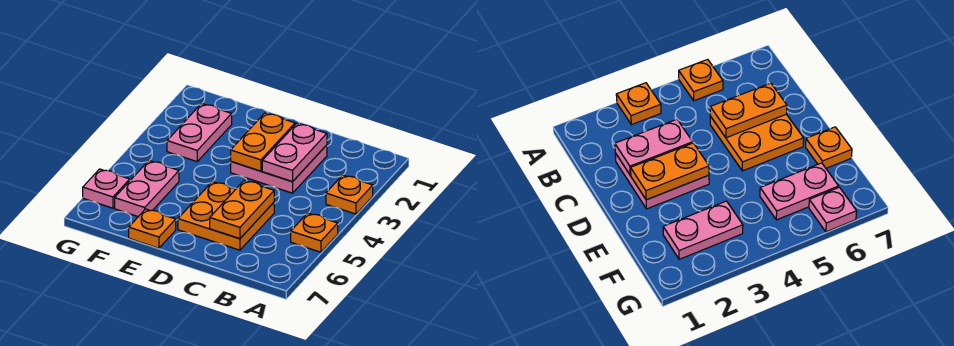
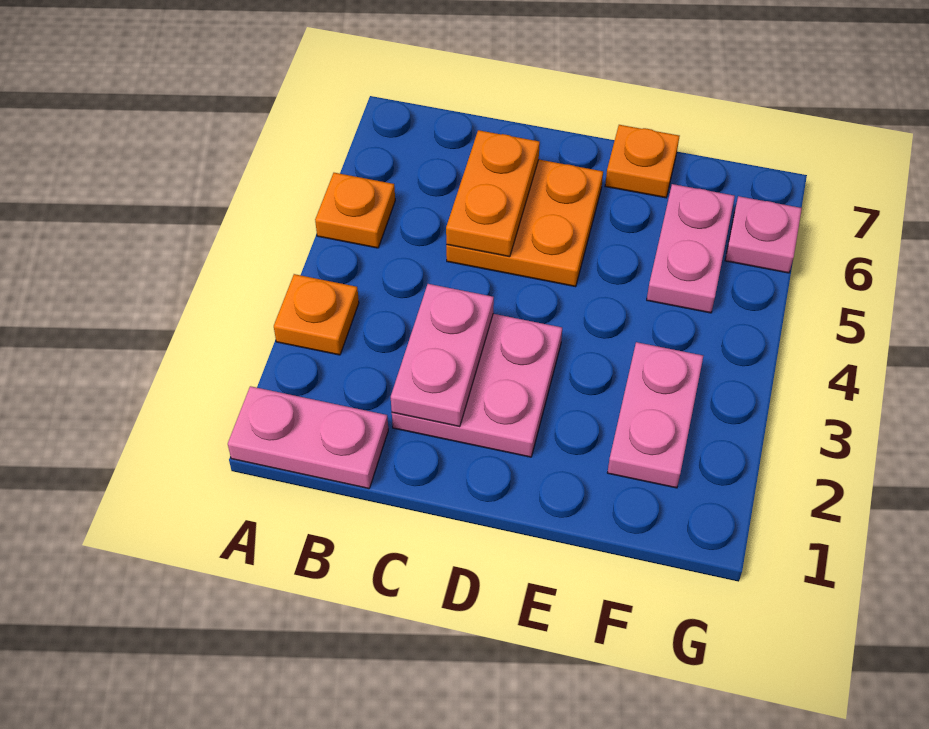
none -> pink plate A1:B1 level 1
orange plate D2:D3 level 2 -> none

